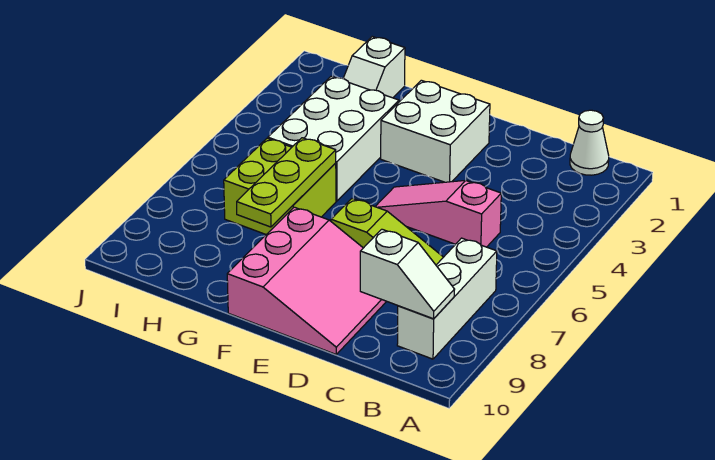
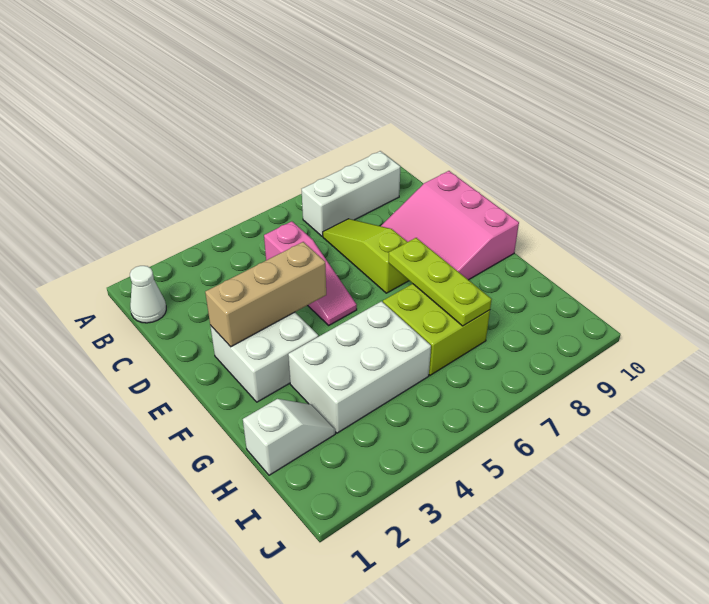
white slope B9:C9 level 2 top C -> none
pink slope D8:F10 level 1 top F -> pink slope D8:F10 level 1 top 10
none -> tan brick E2:E4 level 2
lime plate G6:G8 level 2 -> lime plate F7:H7 level 2

